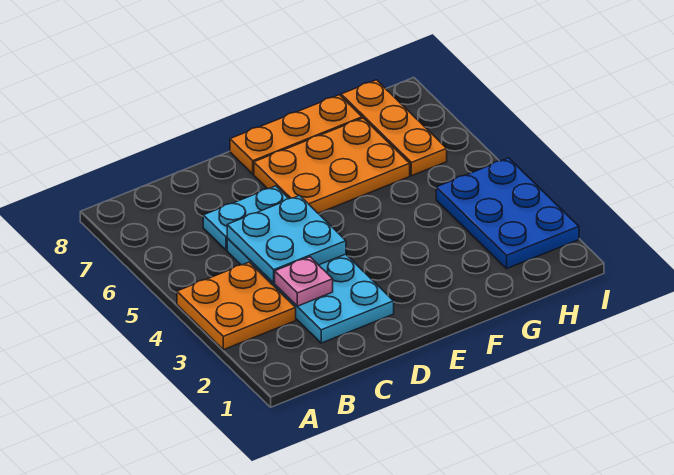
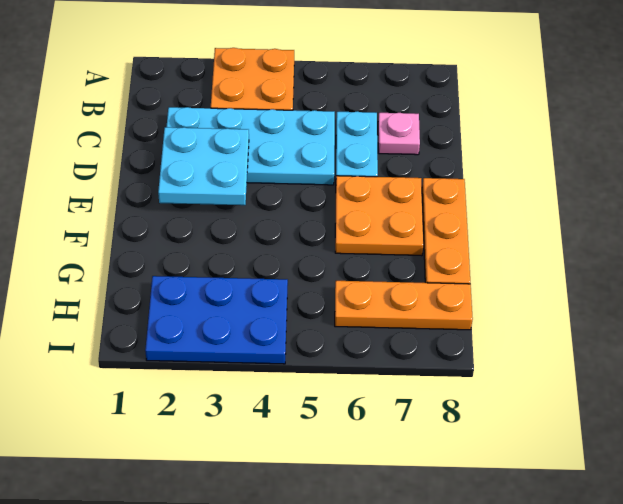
pink plate C3 level 2 -> pink plate C7 level 1
cyan plate C4:D5 level 2 -> cyan plate D2:E3 level 2
orange plate E6:G7 level 1 -> orange plate E6:F7 level 1

